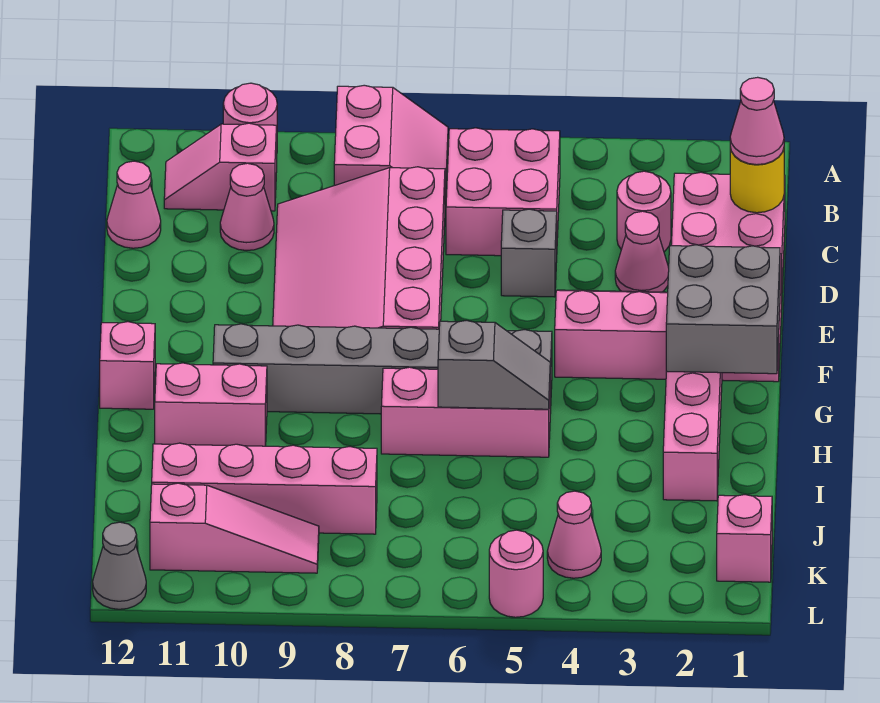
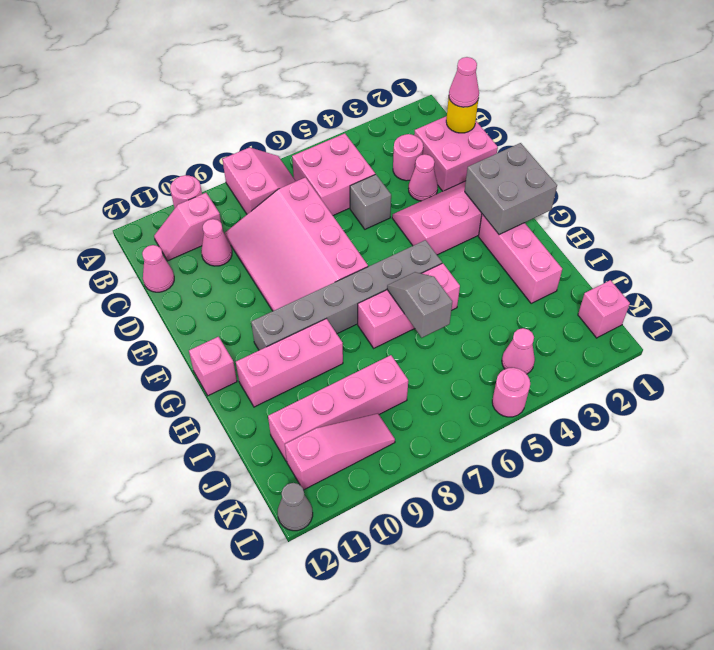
grey slope H5:H6 level 2 top 6 -> grey slope H6:I6 level 2 top I
pink brick H10:H11 level 1 -> pink brick H9:H11 level 1

